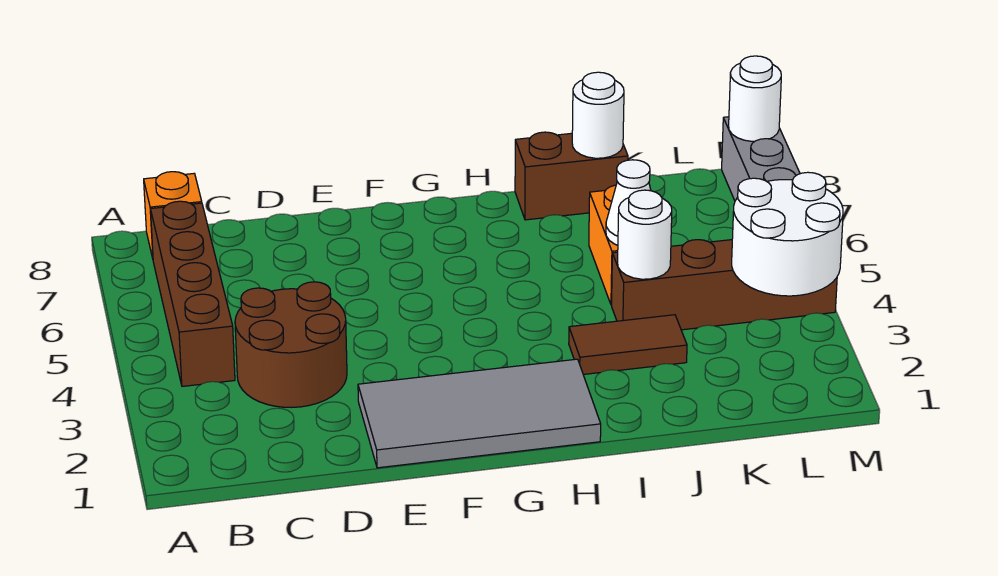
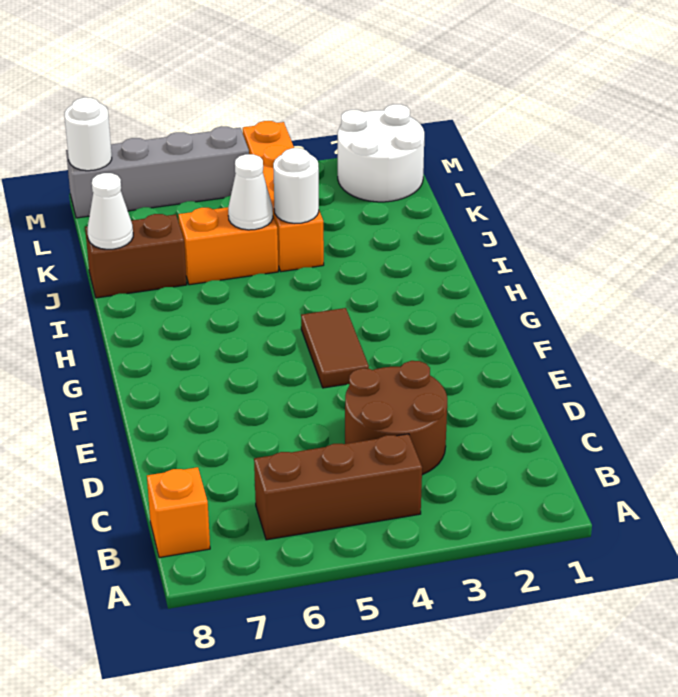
brown brick B4:B7 level 1 -> brown brick B4:B6 level 1
grey tile E1:H2 level 1 -> none
brown tile I3:J3 level 1 -> brown tile F4:G4 level 1
brown brick I8:J8 level 1 -> brown brick J7:J8 level 1
brown brick J4:M4 level 1 -> orange brick J4:M4 level 1
white round brick J8 level 2 -> white cone J8 level 2
white round brick L3:M4 level 2 -> white round brick L1:M2 level 1

